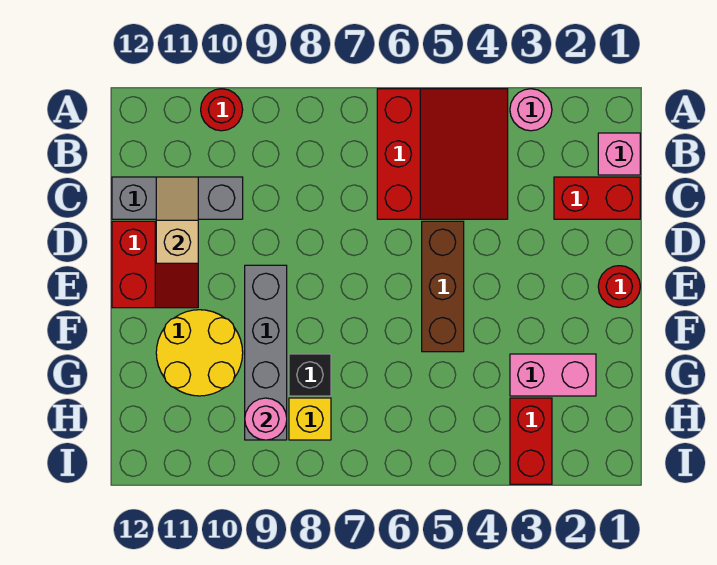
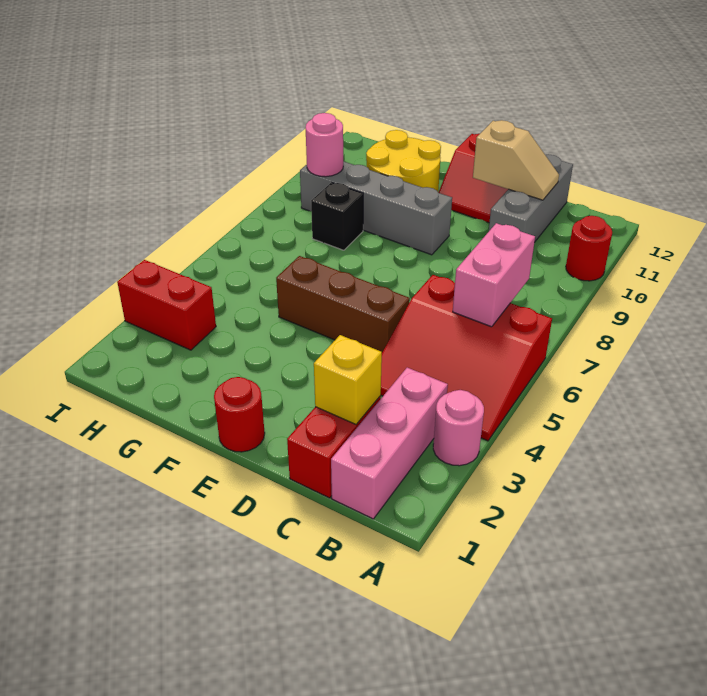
pink brick B1 level 1 -> pink brick B1:B3 level 1
pink brick G2:G3 level 1 -> pink brick B6:B7 level 2
yellow brick H8 level 1 -> yellow brick C2 level 2

